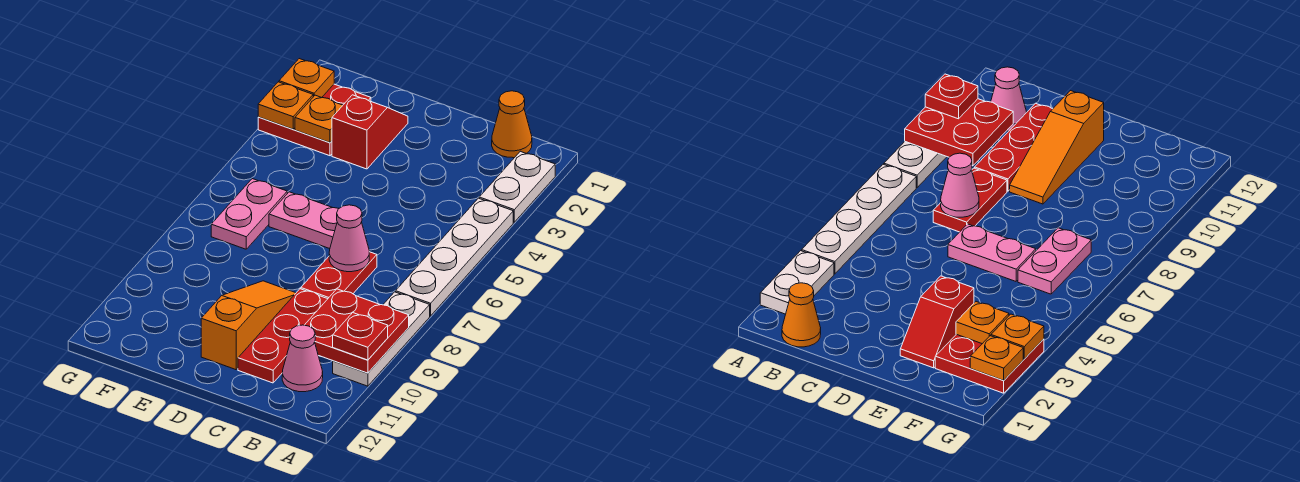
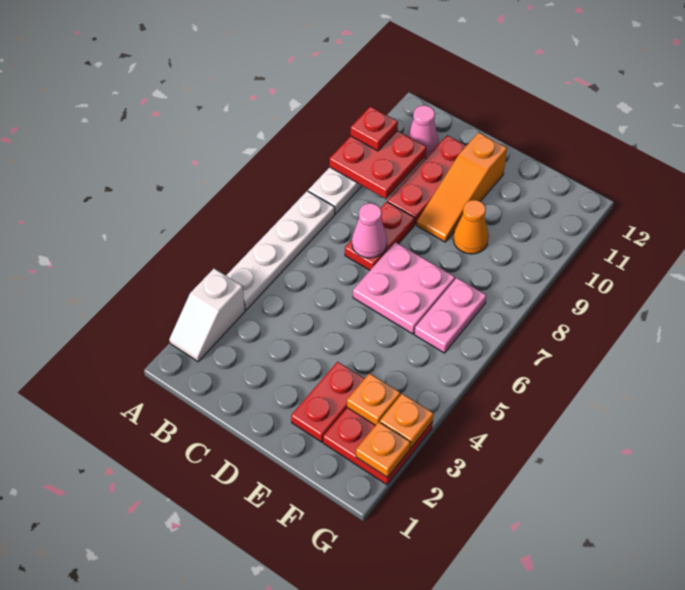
white plate A2:A3 level 1 -> white slope A2:A3 level 1 top 3
orange cone B1 level 1 -> orange cone E9 level 1
pink plate D6:E6 level 1 -> pink plate D6:E7 level 1
red slope E2:E3 level 1 top 3 -> red plate E2:E3 level 1

